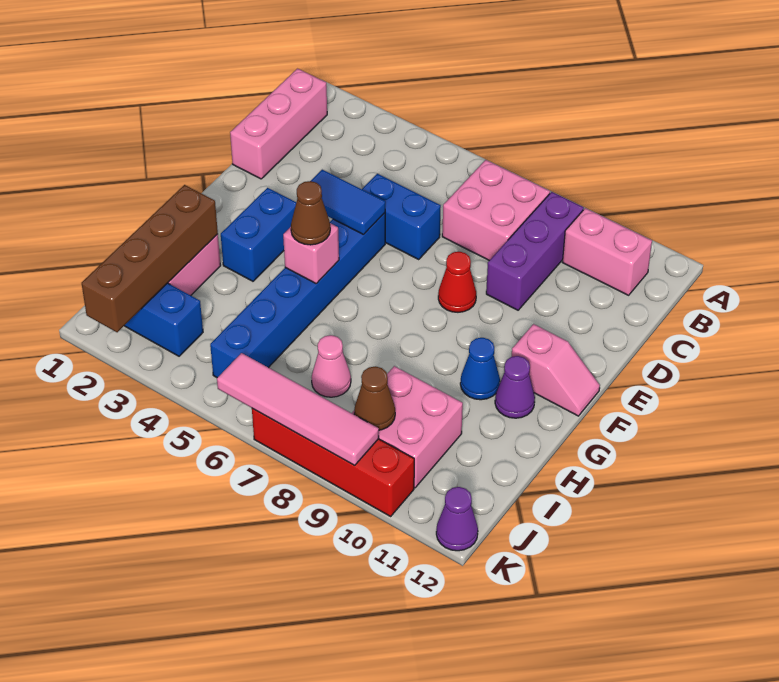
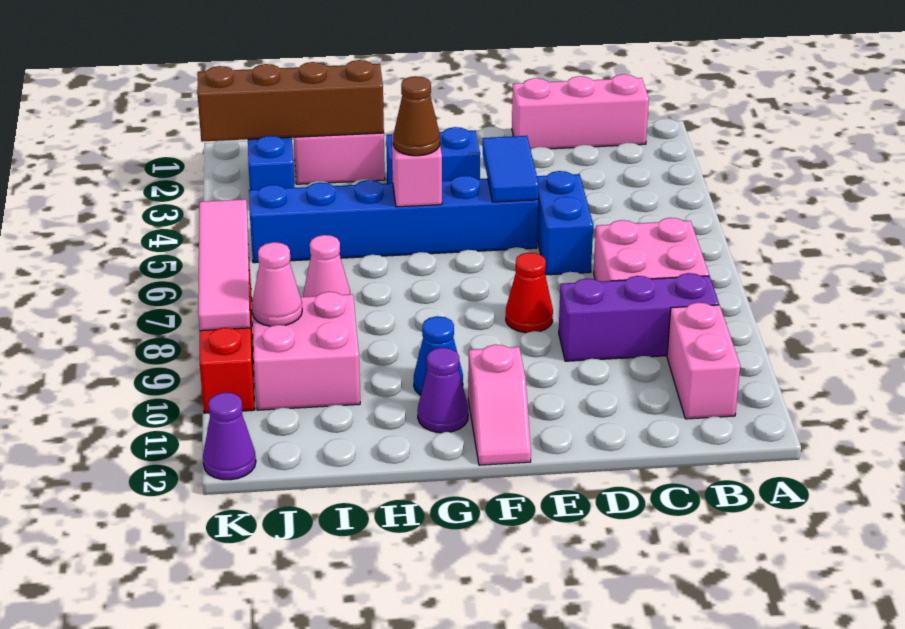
brown cone J9 level 2 -> pink cone J9 level 2

